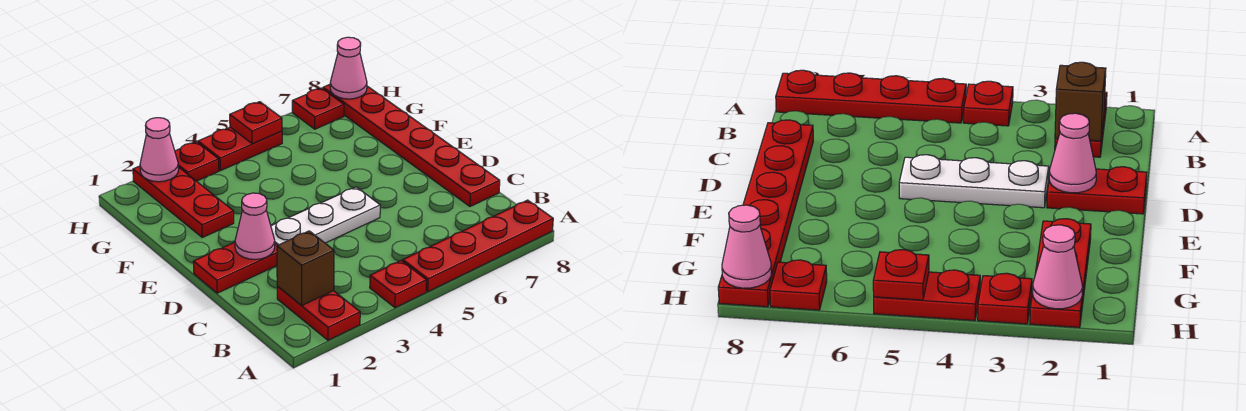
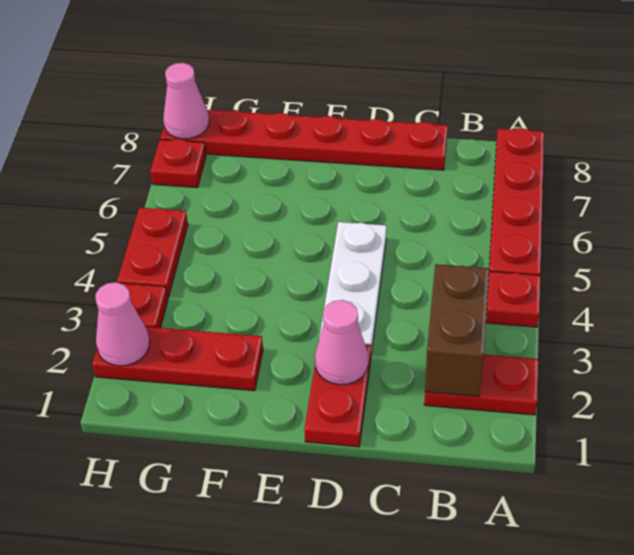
brown brick B2 level 2 -> brown brick B2:B3 level 2
red plate H5 level 2 -> none

